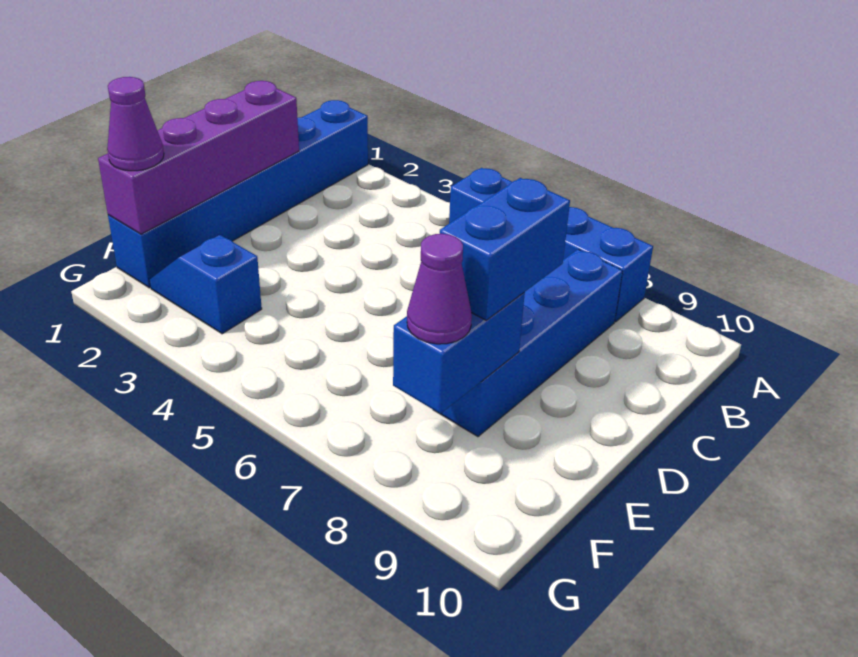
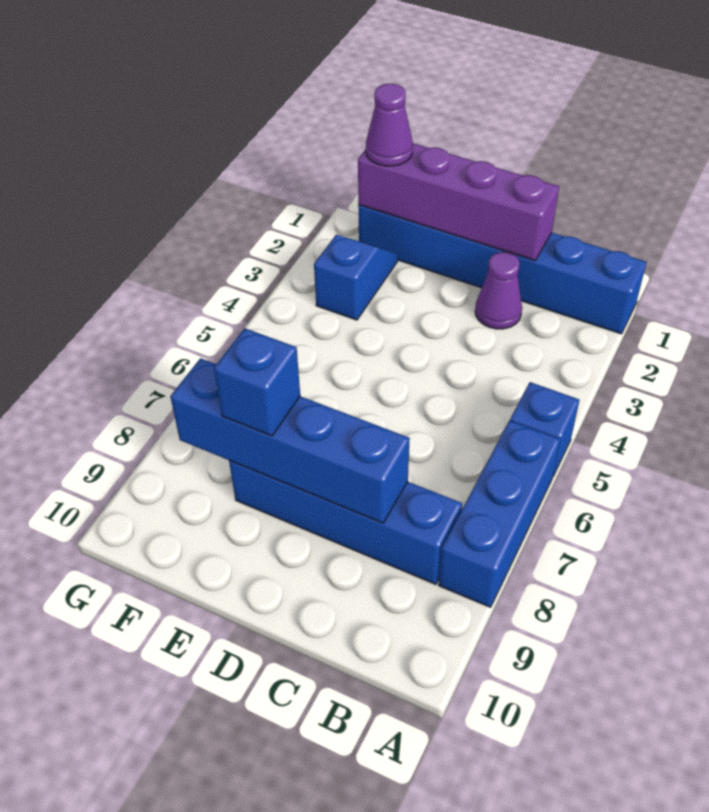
blue brick D8:E8 level 3 -> blue brick E8 level 3
blue brick E8:F8 level 2 -> blue brick C8:F8 level 2
purple cone F8 level 3 -> purple cone C2 level 1

